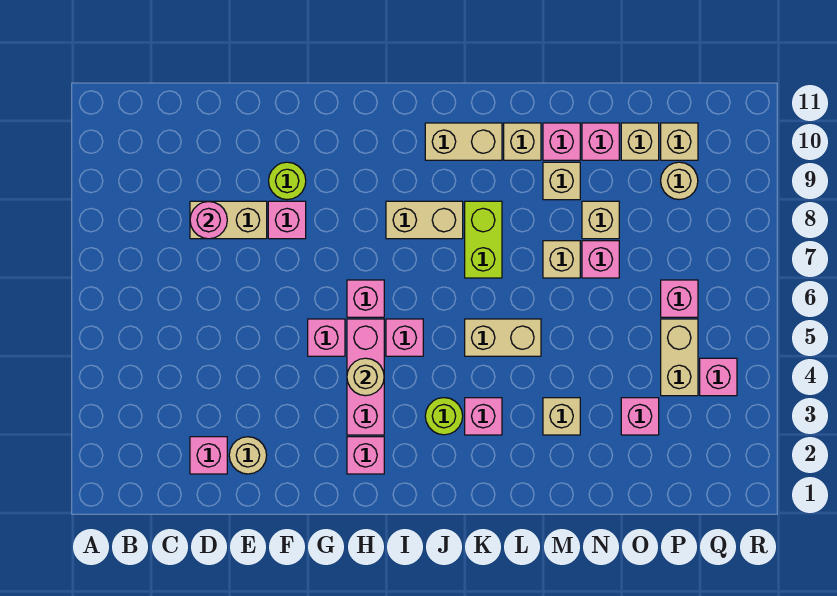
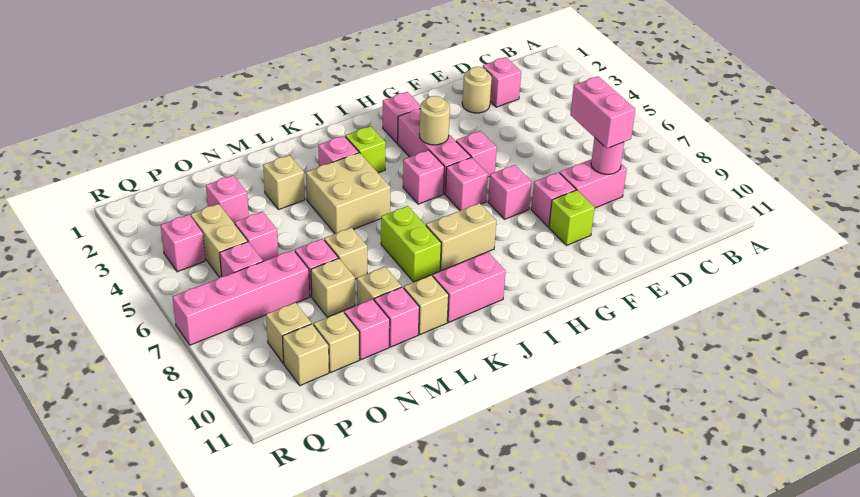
none -> pink brick D7:D8 level 3
tan brick D8:E8 level 1 -> pink brick D8:E8 level 1
lime round brick F9 level 1 -> lime brick F9 level 1
none -> pink brick G7 level 1
lime round brick J3 level 1 -> lime brick J3 level 1
tan brick J10:K10 level 1 -> pink brick J10:K10 level 1
tan brick K5:L5 level 1 -> tan brick K4:L5 level 1
none -> pink brick O5 level 1
none -> pink brick O7:R7 level 1
tan round brick P9 level 1 -> tan brick P9 level 1

